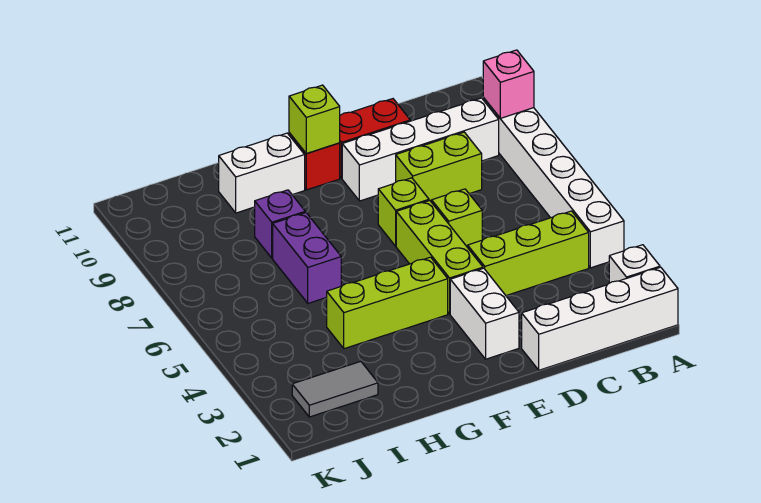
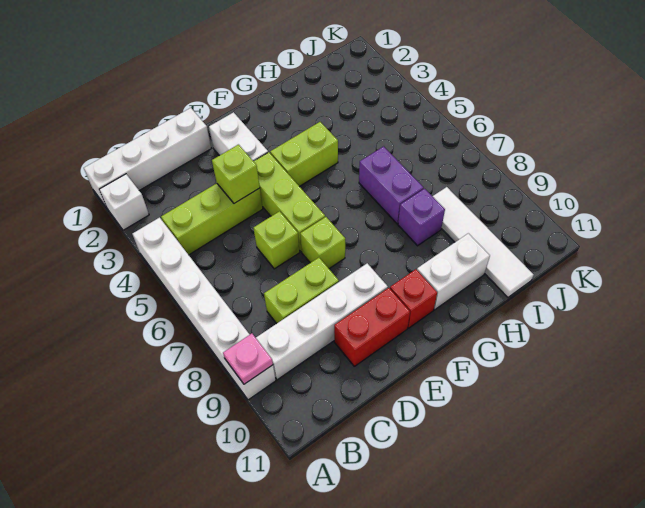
pink brick A9 level 2 -> pink plate A9 level 2
lime brick F4:H4 level 1 -> lime brick F4:G4 level 1
lime brick F10 level 2 -> lime brick D4 level 2
grey tile I2:J2 level 1 -> none
none -> white tile I8:I11 level 1

